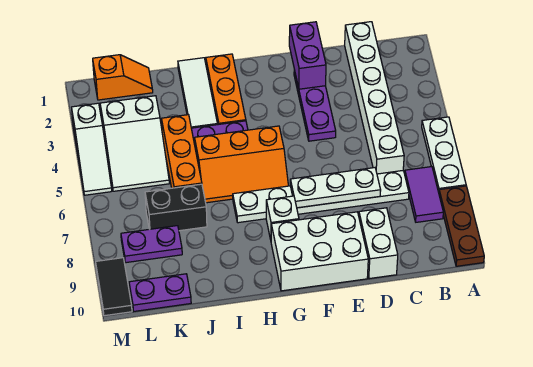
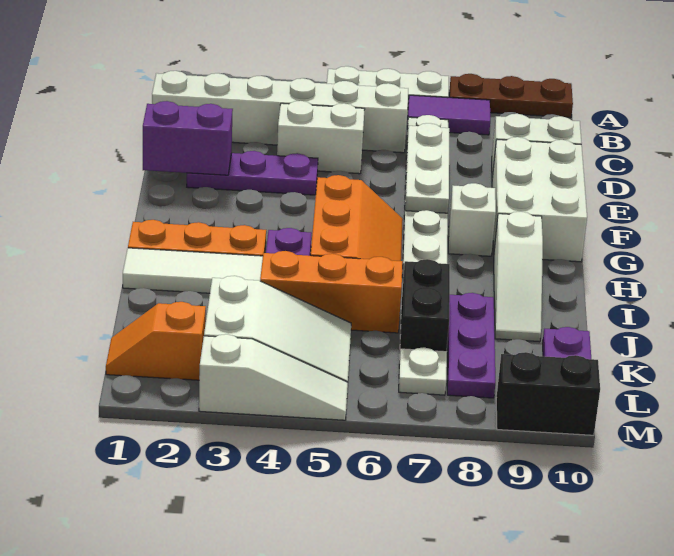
none -> white brick D4:D5 level 1
none -> white slope H9:J9 level 1 top H
orange slope K1:L1 level 1 top L -> orange slope L1:L2 level 1 top 2
purple plate K8:L8 level 1 -> purple plate J8:L8 level 1
none -> white plate L7 level 1
black tile M9:M10 level 1 -> black brick M9:M10 level 1

